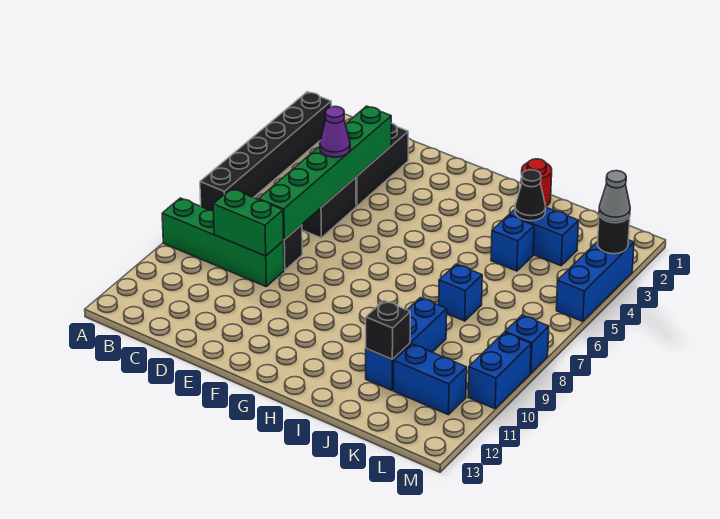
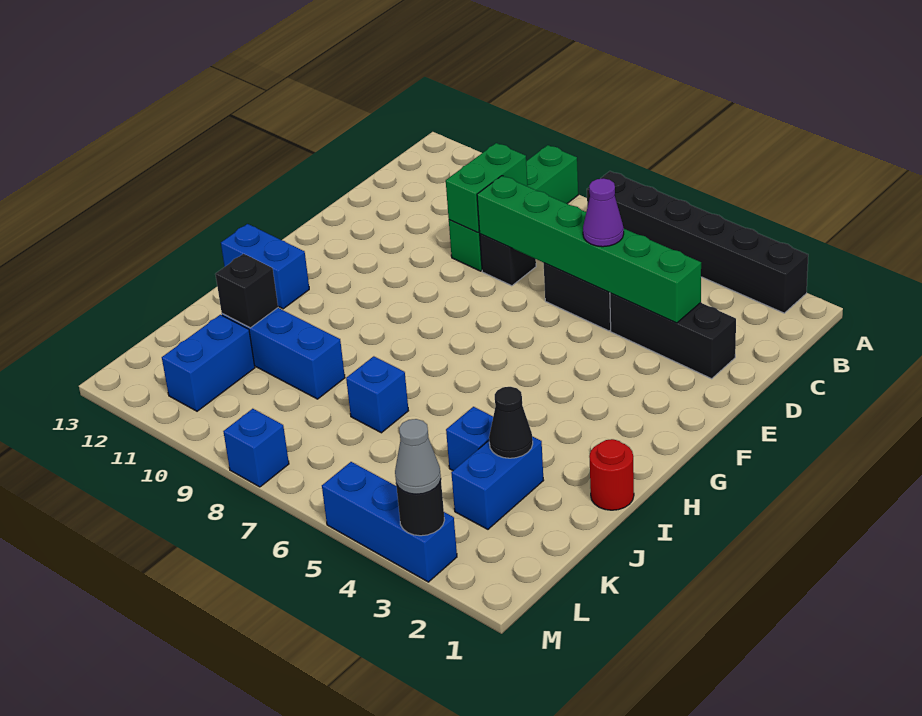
blue brick M9:M10 level 1 -> blue brick H12:H13 level 1

